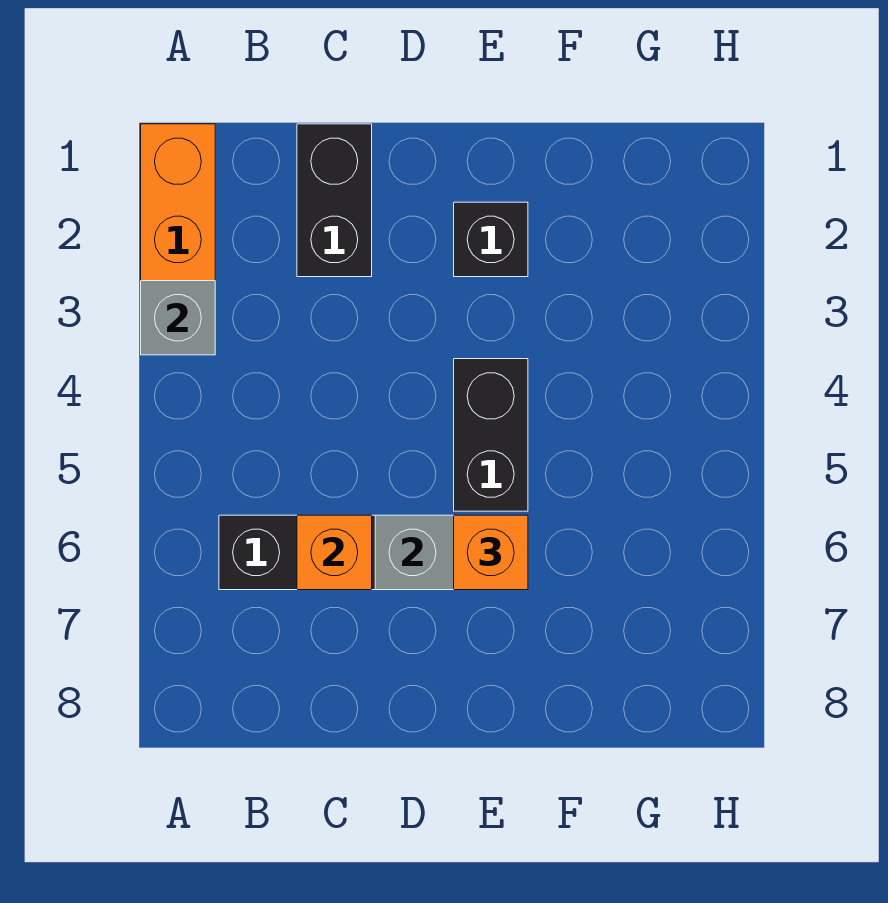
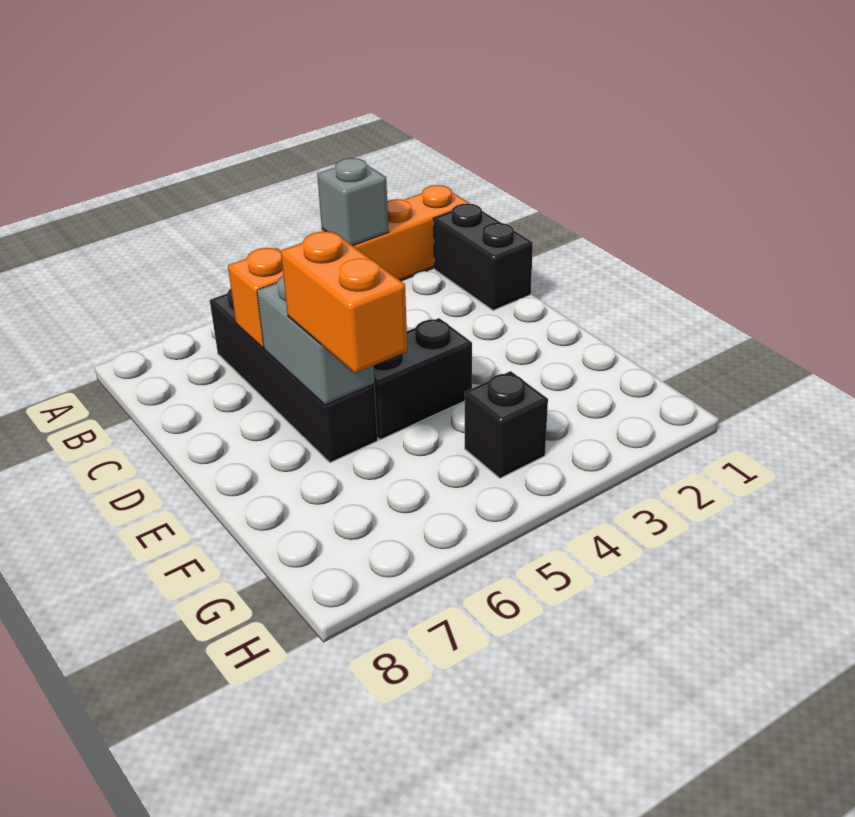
black brick C1:C2 level 1 -> black brick B1:C1 level 1
black brick E2 level 1 -> black brick G4 level 1
orange brick E6 level 3 -> orange brick E6:F6 level 3

